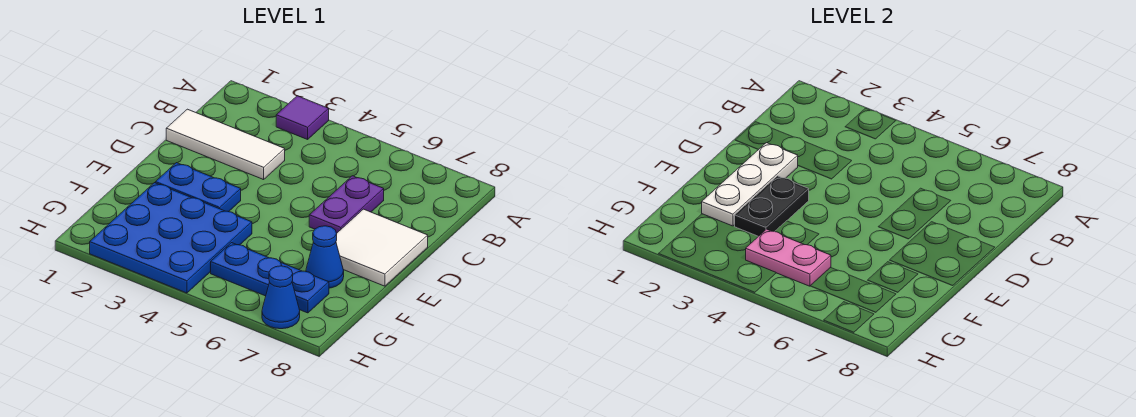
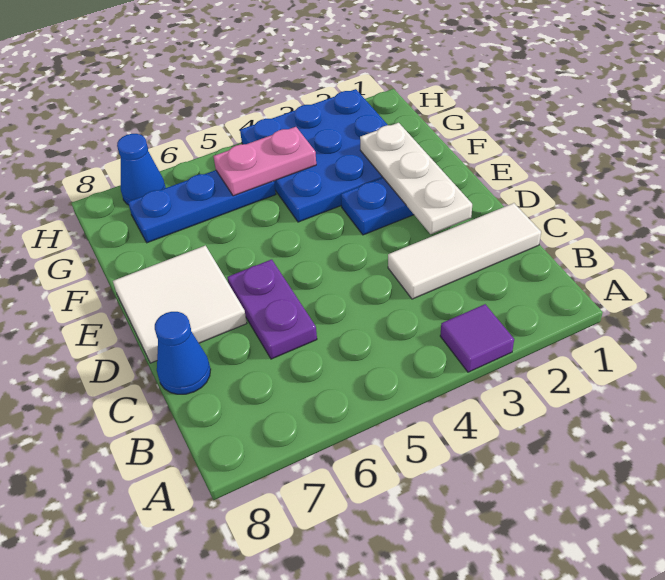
black plate E3:F3 level 2 -> none
blue cone F7 level 1 -> blue cone C8 level 1

